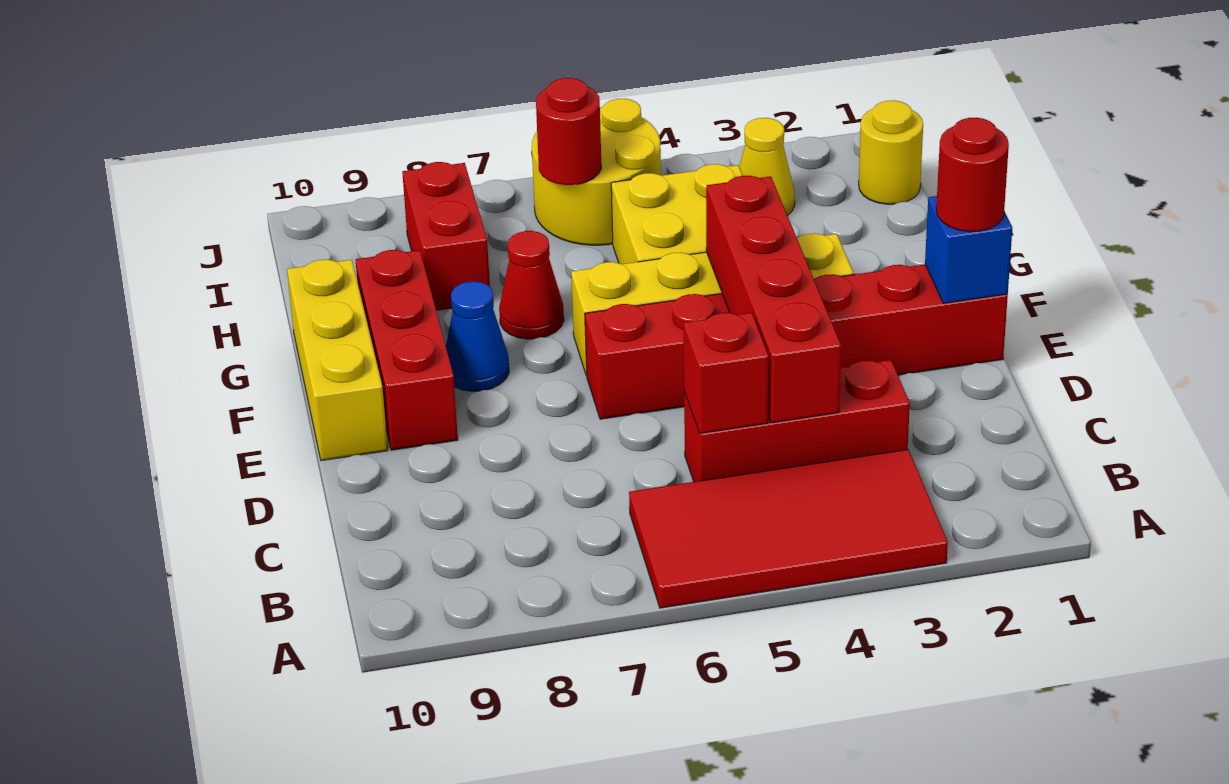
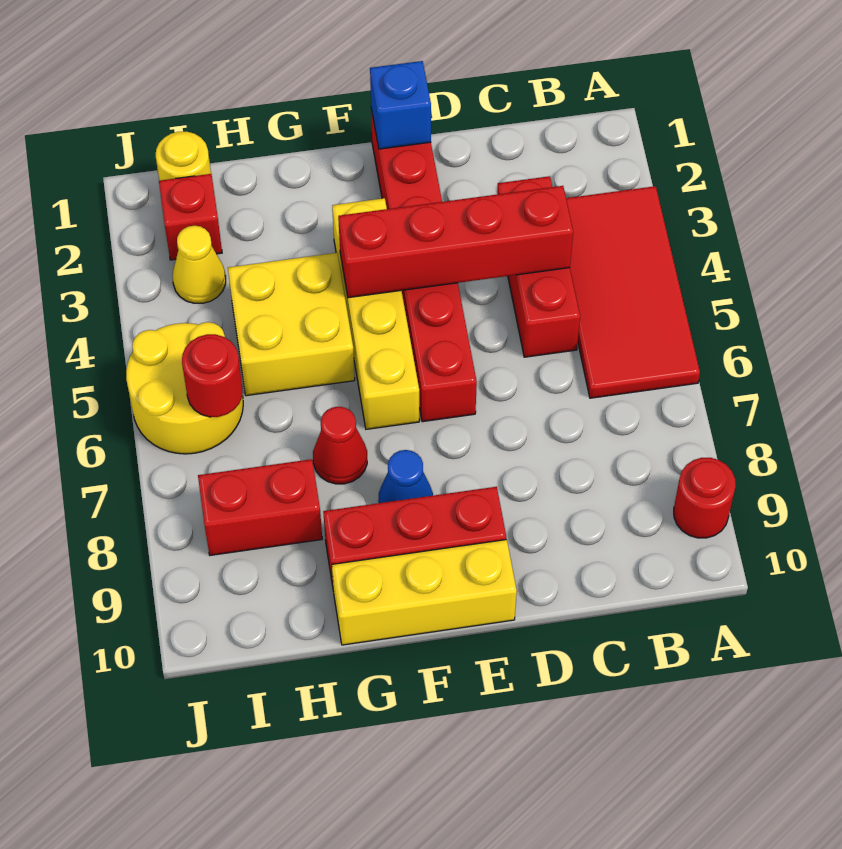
red brick C5 level 2 -> red brick I2 level 1
red round brick E1 level 3 -> red round brick A9 level 1

